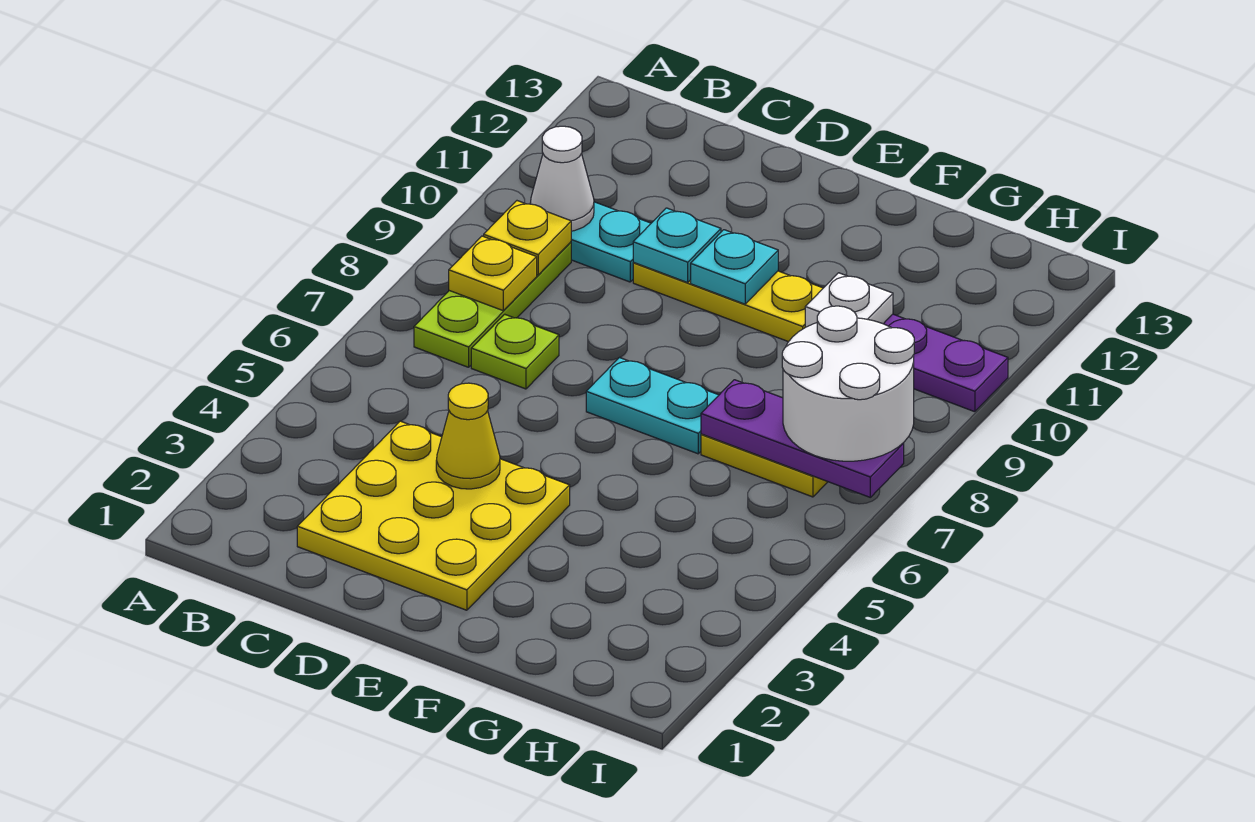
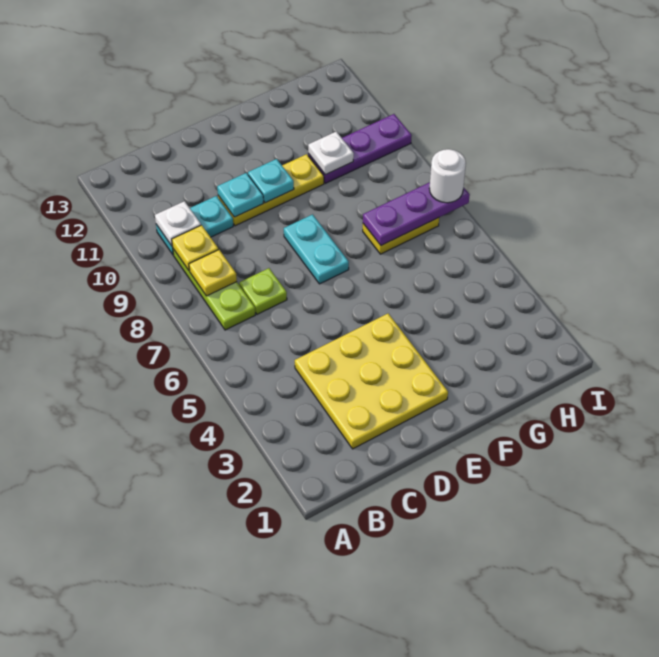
white cone B10 level 2 -> white plate B10 level 2
yellow cone D4 level 2 -> none
cyan plate E7:F7 level 1 -> cyan plate E7:E8 level 1
white round brick H7:I8 level 3 -> white round brick I7 level 3

